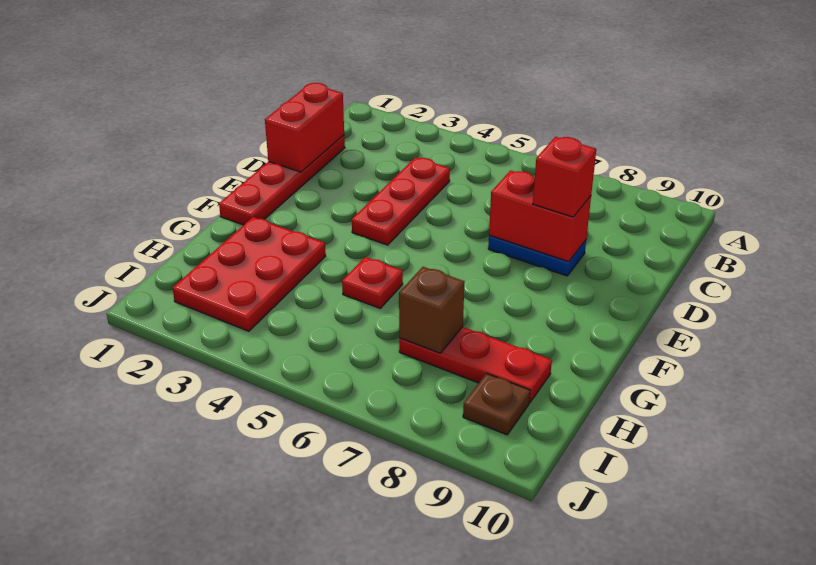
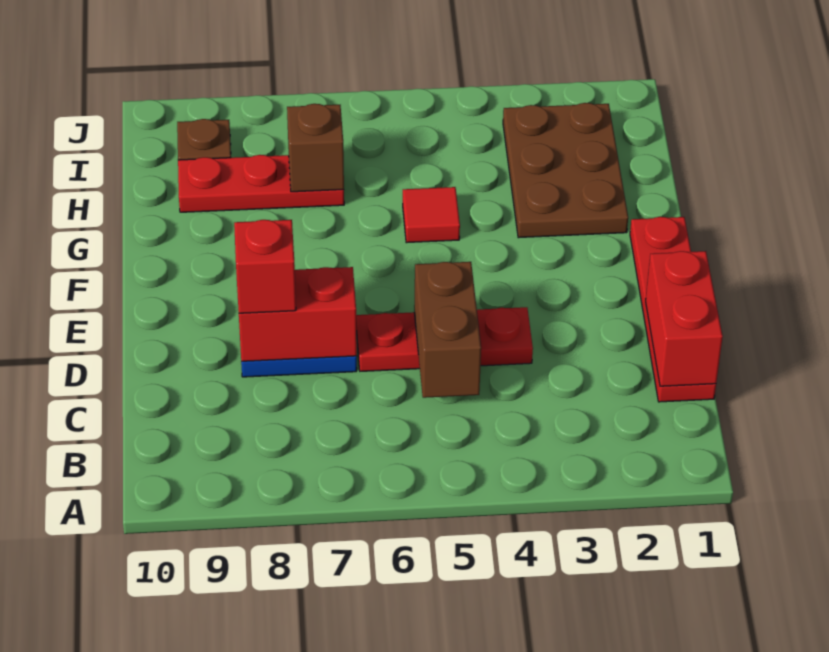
red plate C4:E4 level 1 -> red plate D4:D6 level 1
none -> brown brick C5:D5 level 2
red plate G2:I3 level 1 -> brown plate G2:I3 level 1
red plate G5 level 1 -> red tile G5 level 1

